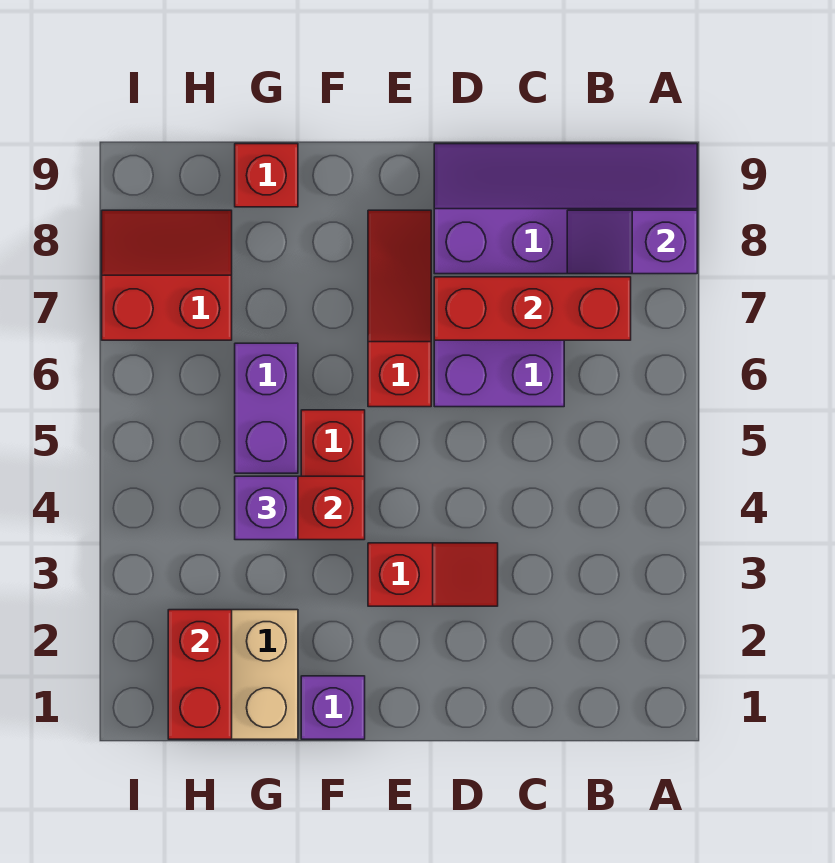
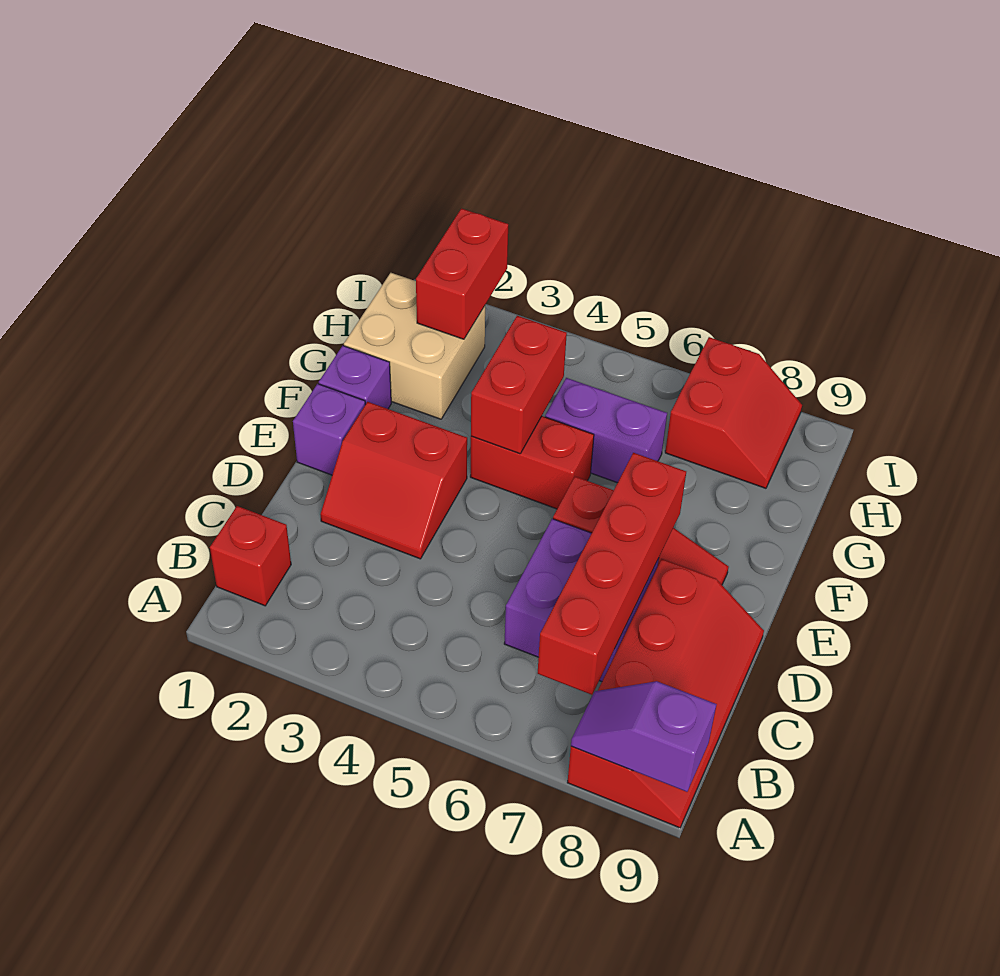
purple slope A8:D9 level 1 top 8 -> red slope A8:D9 level 1 top 8
purple slope A8:B8 level 2 top A -> purple slope A8:A9 level 2 top 9
red brick B7:D7 level 2 -> red brick B7:E7 level 2
red slope D3:E3 level 1 top E -> red slope D2:E3 level 1 top E
purple brick G4 level 3 -> purple brick E1 level 1
red brick G9 level 1 -> red brick B1 level 1
red brick H1:H2 level 2 -> red brick H2:I2 level 2

